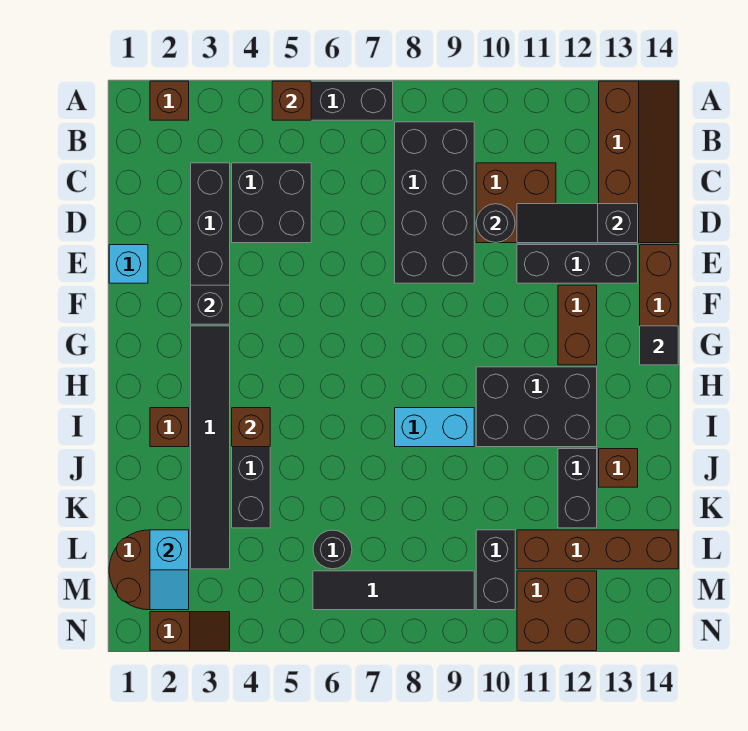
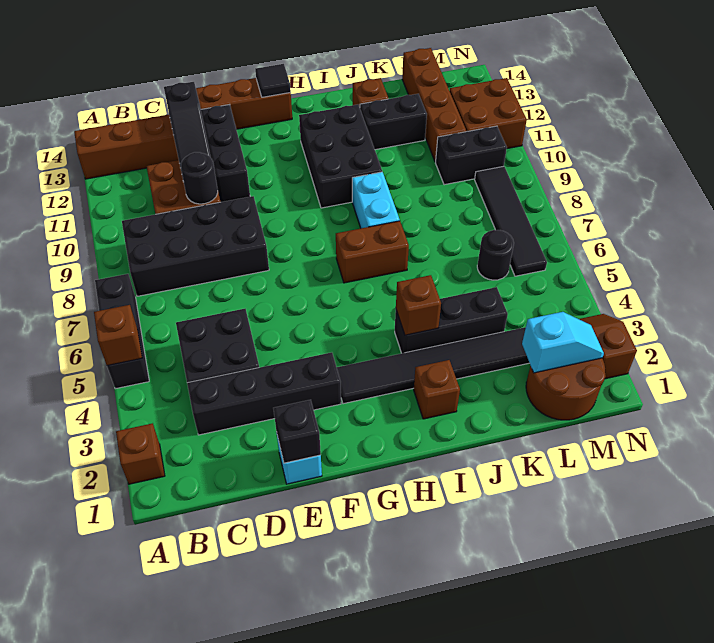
black brick F3 level 2 -> black brick E1 level 2
brown brick F12:G12 level 1 -> brown brick H7:I7 level 1

